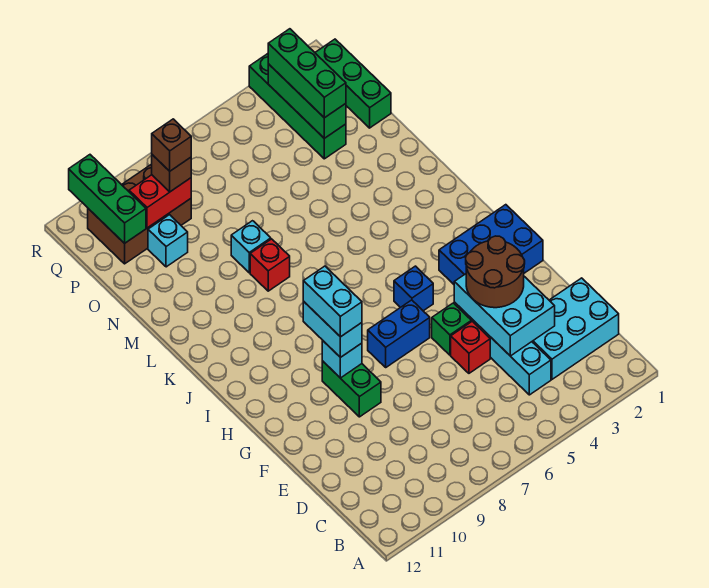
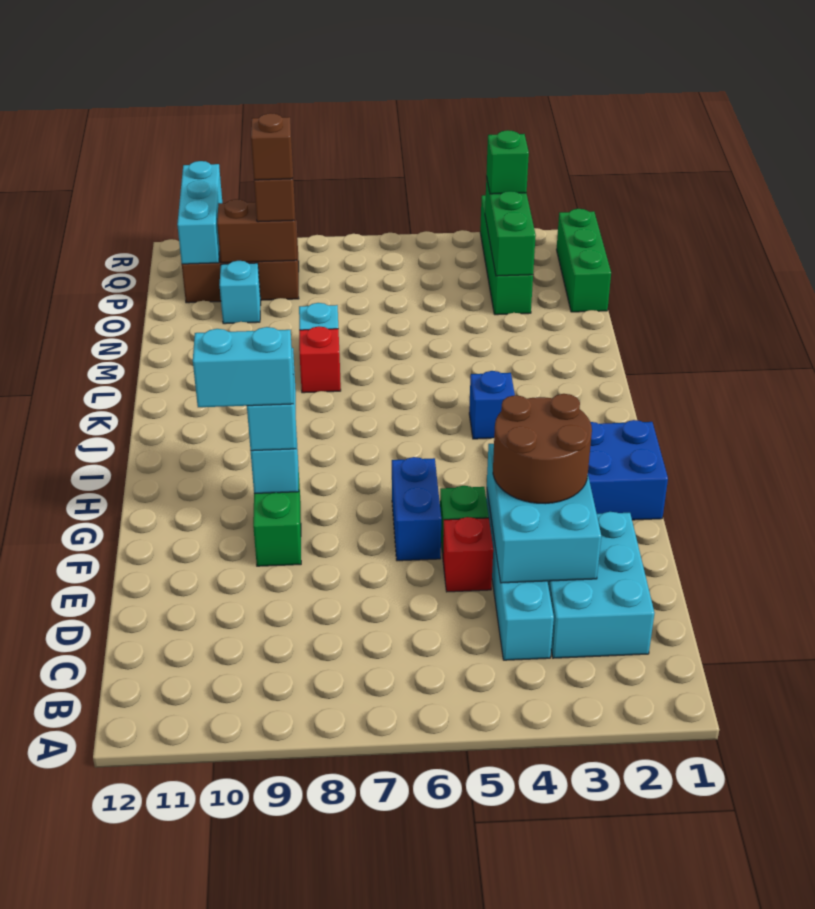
cyan brick C1:D3 level 1 -> cyan brick C2:E3 level 1
blue brick G6:G7 level 1 -> blue brick F6:G6 level 1
cyan brick G9:H9 level 4 -> cyan brick G9:G10 level 4
blue brick H5 level 1 -> blue brick J4 level 1
green brick O3:Q3 level 3 -> green brick Q3 level 3
red brick P9:P10 level 2 -> brown brick P9:P10 level 2
green brick P11:R11 level 2 -> cyan brick P11:R11 level 2

